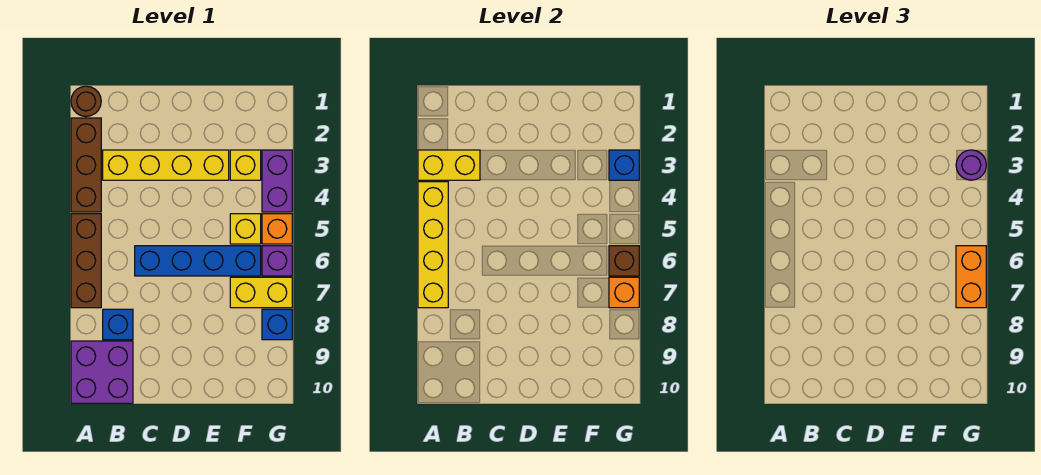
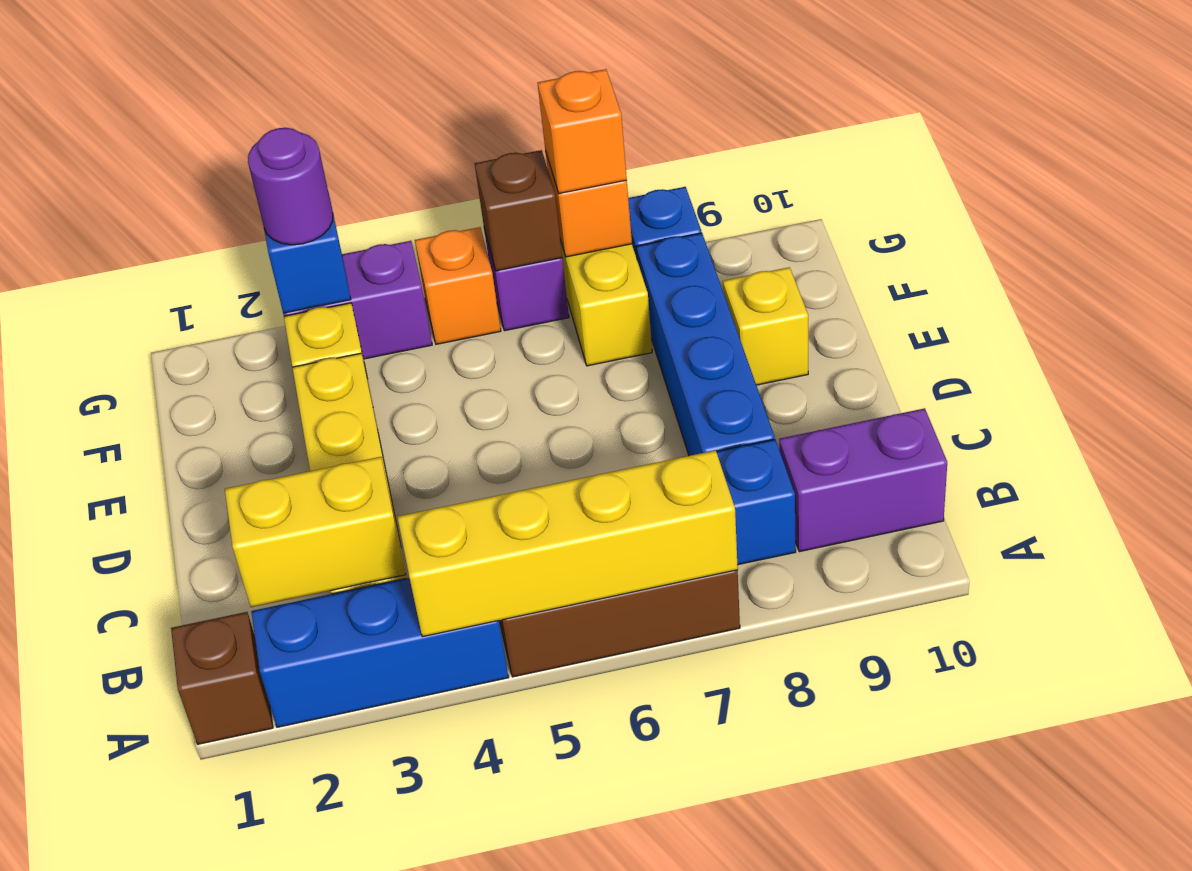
brown round brick A1 level 1 -> brown brick A1 level 1
brown brick A2:A4 level 1 -> blue brick A2:A4 level 1
yellow brick A3:B3 level 2 -> yellow brick B2:B3 level 2
purple brick A9:B10 level 1 -> purple brick B9:B10 level 1
blue brick C6:F6 level 1 -> blue brick C8:F8 level 1
yellow brick F5 level 1 -> yellow brick E9 level 1
orange brick G6:G7 level 3 -> orange brick G7 level 3

